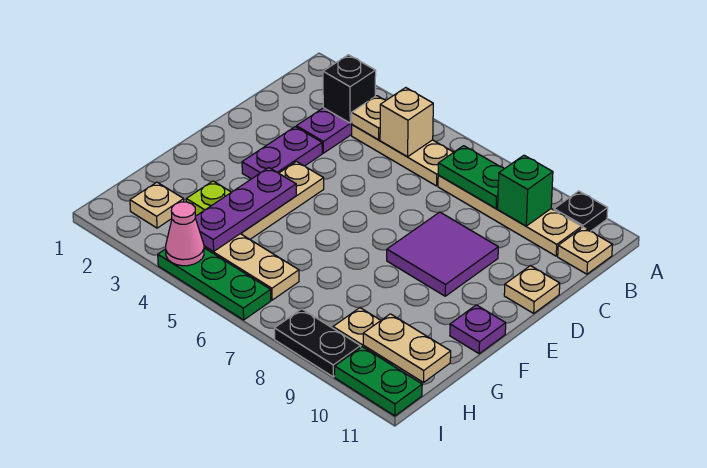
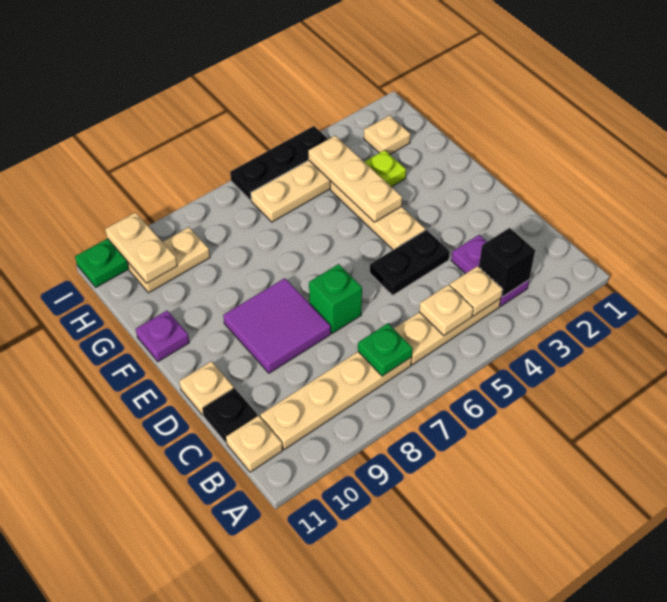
black plate A10 level 1 -> black plate C11 level 1
tan brick B5 level 2 -> tan plate B5 level 2
green plate B7:B8 level 2 -> green plate B7 level 2
green brick B9 level 2 -> green brick D7 level 1
purple plate D3:E3 level 1 -> none
purple plate F4:H4 level 2 -> tan plate F4:H4 level 2
tan plate H10:H11 level 2 -> tan plate H10:I10 level 2
green plate I4:I6 level 1 -> black plate I4:I6 level 1
pink cone I4 level 2 -> none
black plate I8:I9 level 1 -> black plate D4:D5 level 1

